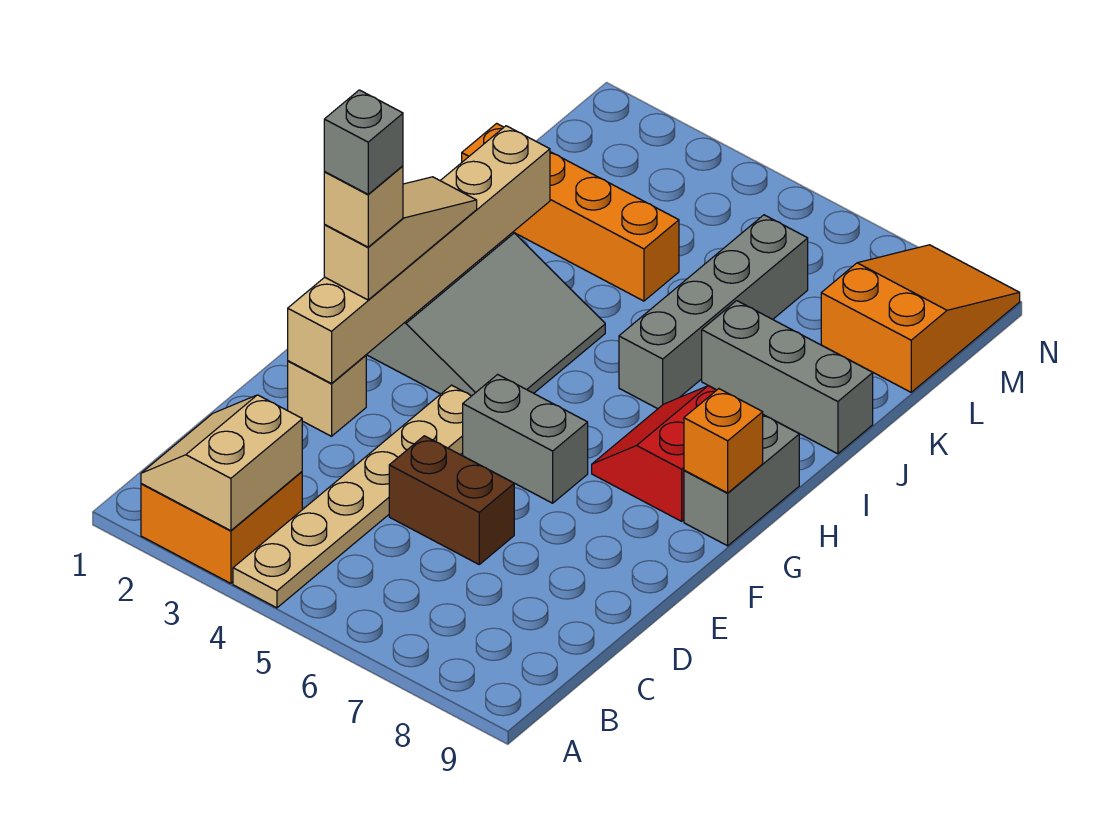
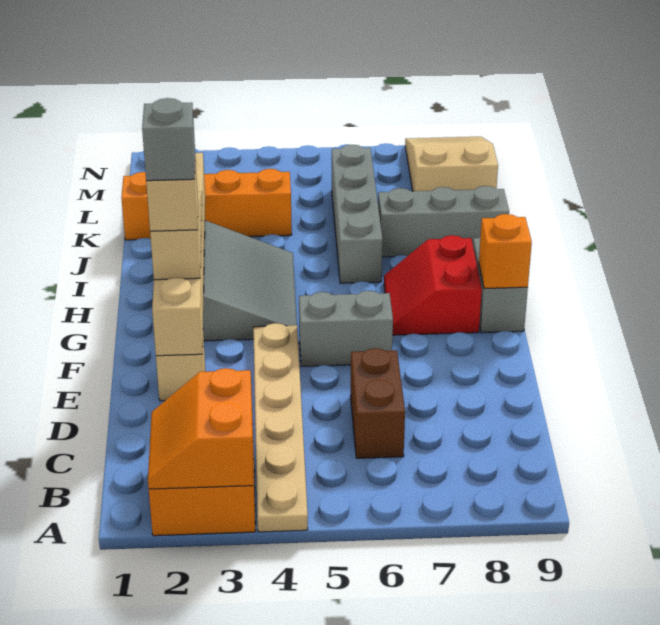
tan slope A2:B3 level 2 top 3 -> orange slope A2:B3 level 2 top 3
brown brick D5:D6 level 1 -> brown brick C6:D6 level 1
orange slope L8:N9 level 1 top L -> tan slope L8:N9 level 1 top L

